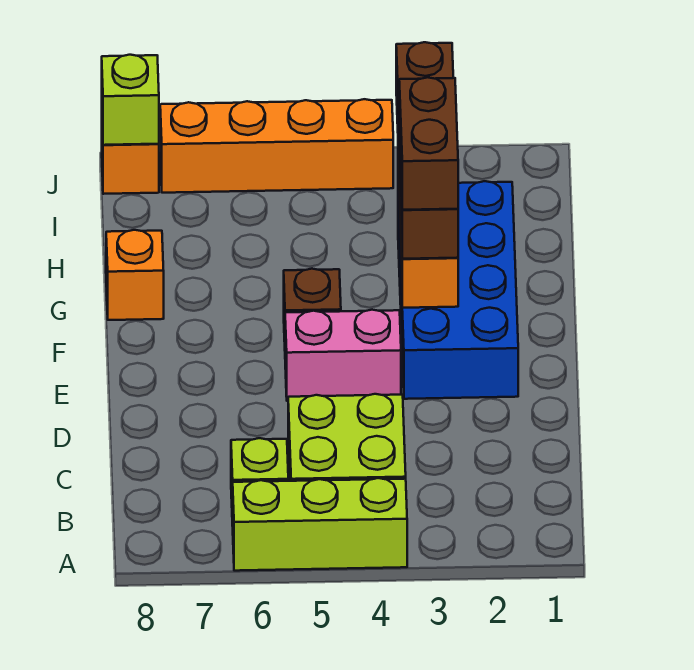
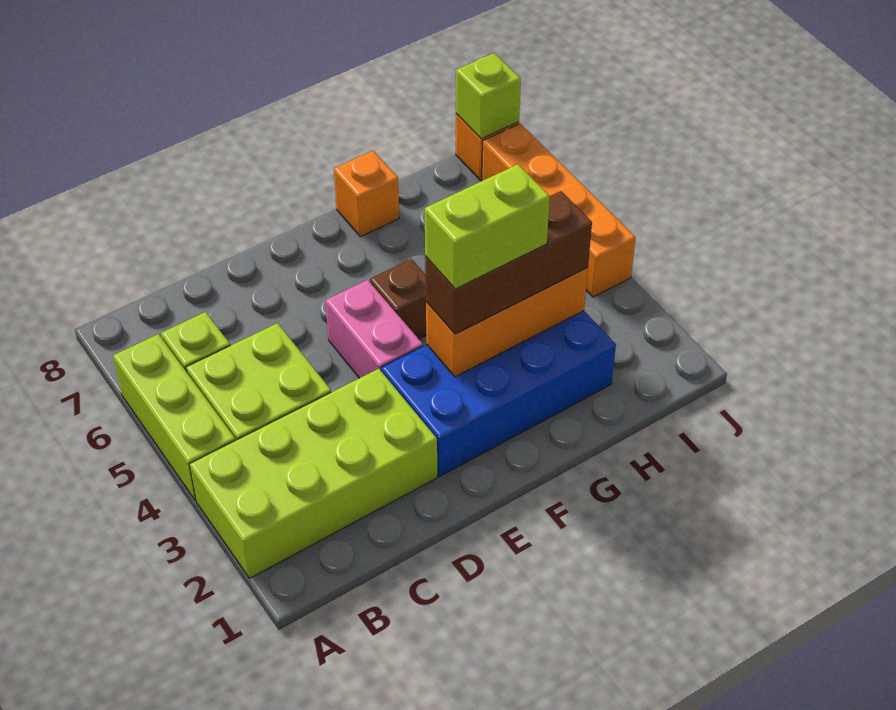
none -> lime brick A2:D3 level 1
brown brick F3:I3 level 3 -> brown brick F3:H3 level 3
brown brick F3:G3 level 4 -> lime brick F3:G3 level 4

